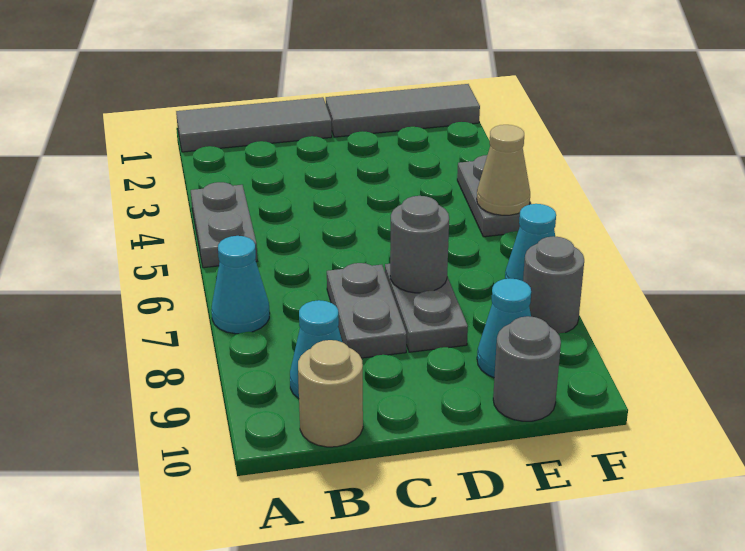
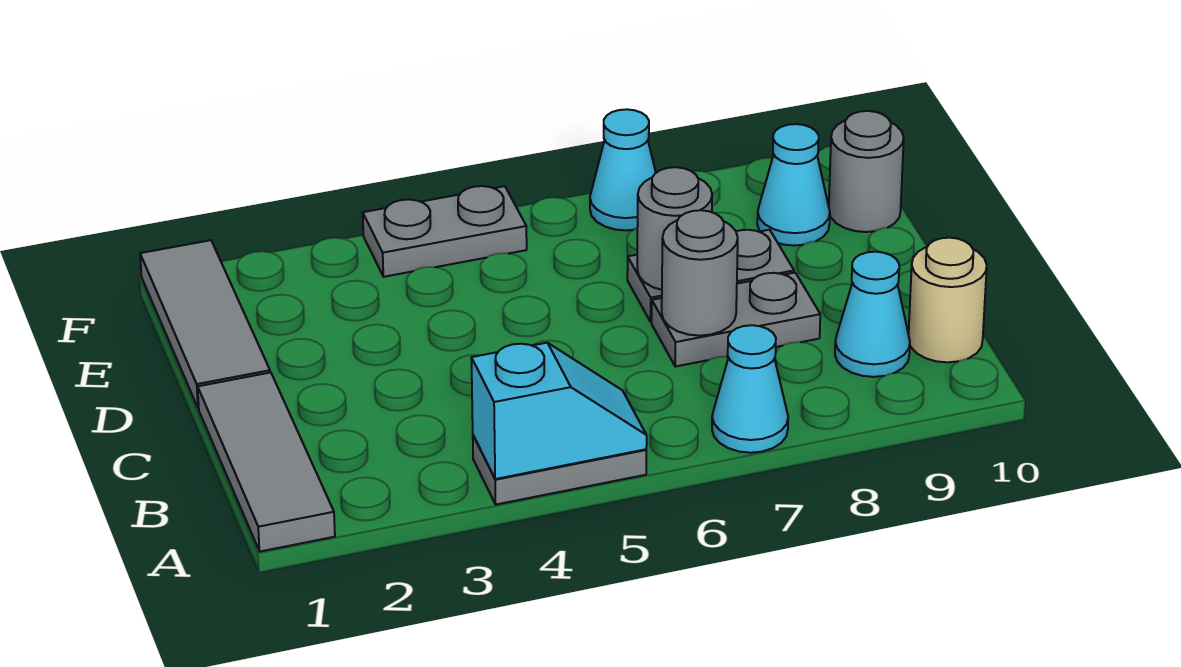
none -> cyan slope A4:A5 level 2 top 4
tan cone F5 level 2 -> none
grey round brick F8 level 1 -> grey round brick C7 level 2

